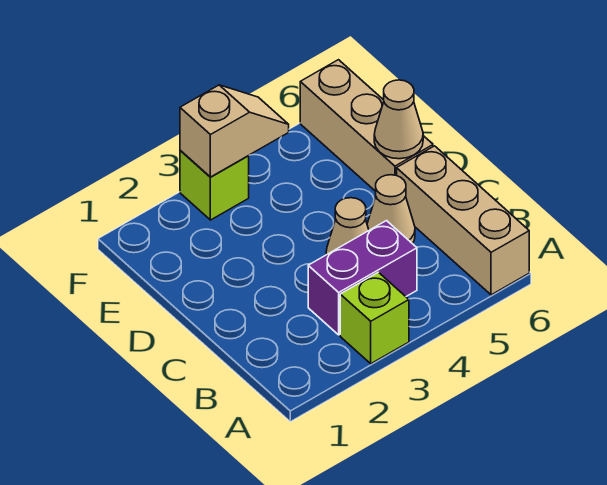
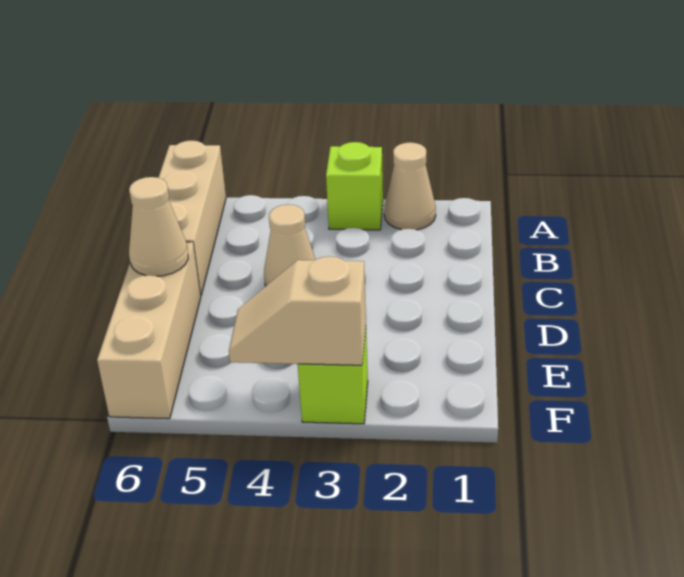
purple brick B3:B4 level 1 -> none
tan cone C5 level 1 -> tan cone A2 level 1

